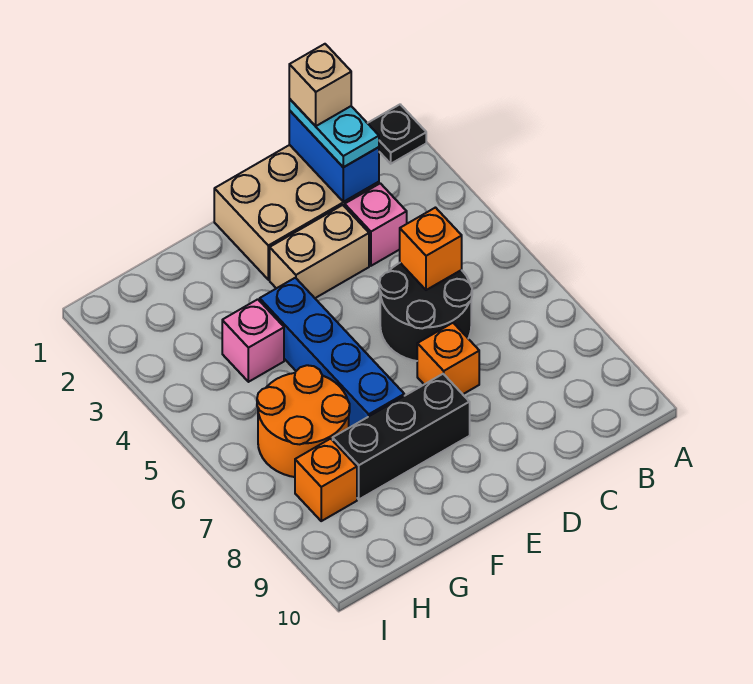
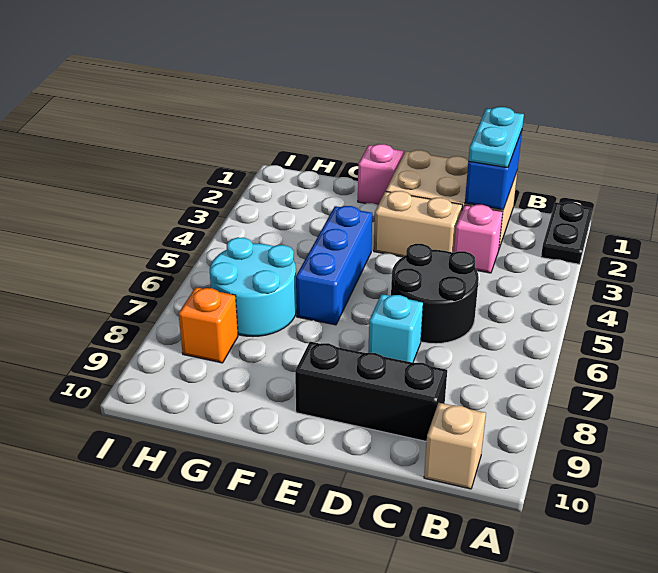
black plate A1 level 1 -> black plate A1:A2 level 1
tan brick C1 level 4 -> tan brick B10 level 1
orange brick C5 level 2 -> none
orange brick D7 level 1 -> cyan brick D7 level 1
black brick E8:G8 level 1 -> black brick C9:E9 level 1
blue brick F4:F7 level 1 -> blue brick F4:F6 level 1
pink brick G4 level 1 -> pink brick F1 level 1
orange round brick G6:H7 level 1 -> cyan round brick G6:H7 level 1

